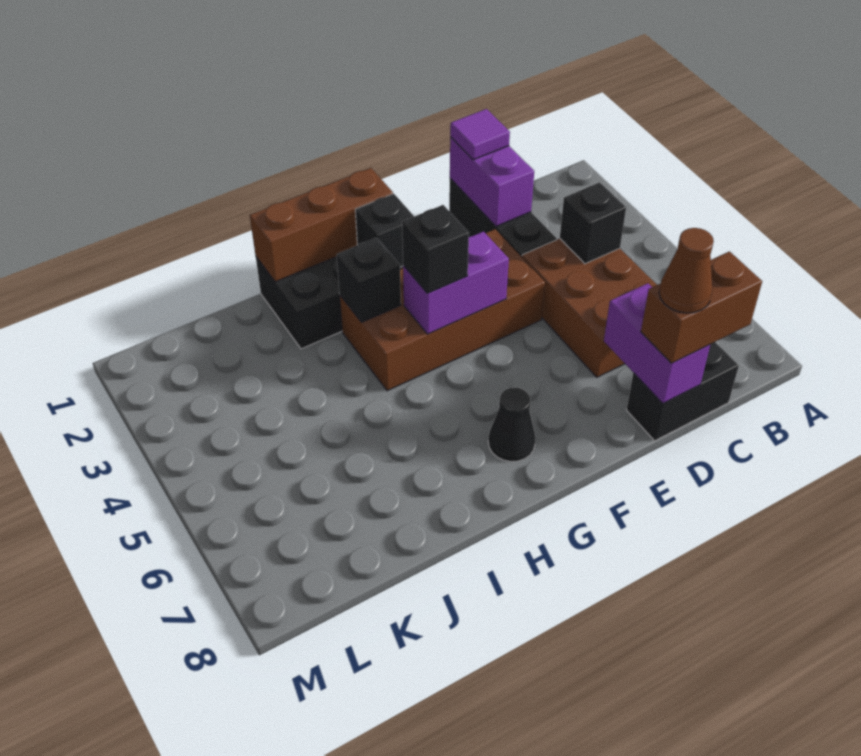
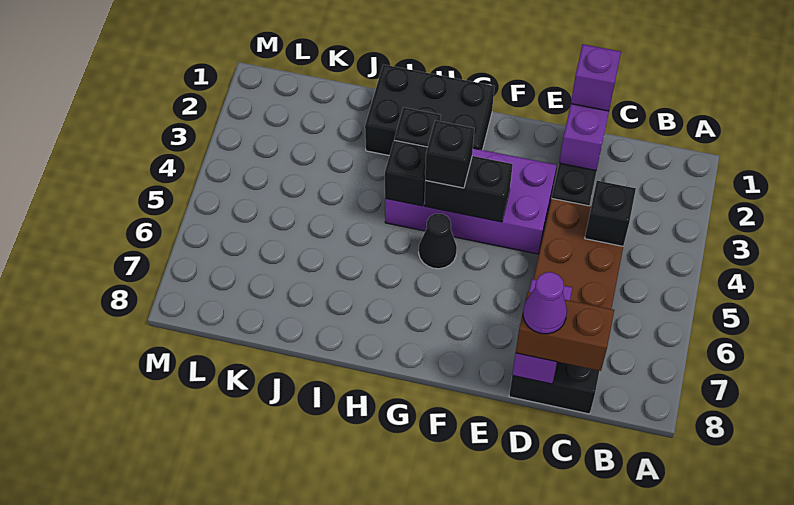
purple tile D1 level 3 -> purple brick D1 level 3
brown cone D8 level 4 -> purple cone D8 level 4
brown brick E3:H4 level 1 -> purple brick E3:H4 level 1
purple brick F4:G4 level 2 -> black brick F4:G4 level 2
brown brick G1:I1 level 2 -> none
black brick G2 level 2 -> black brick H4 level 2
black cone G7 level 1 -> black cone G5 level 1

